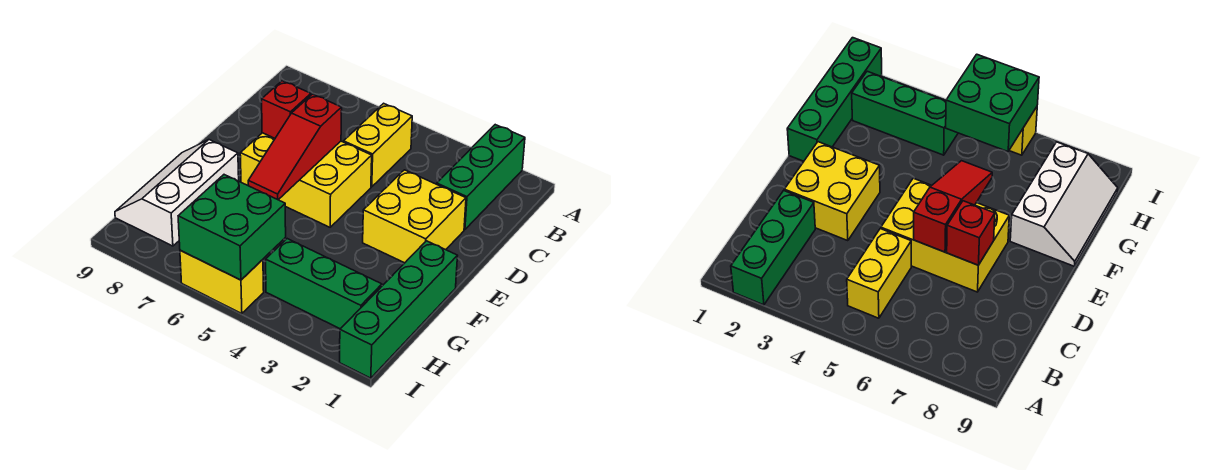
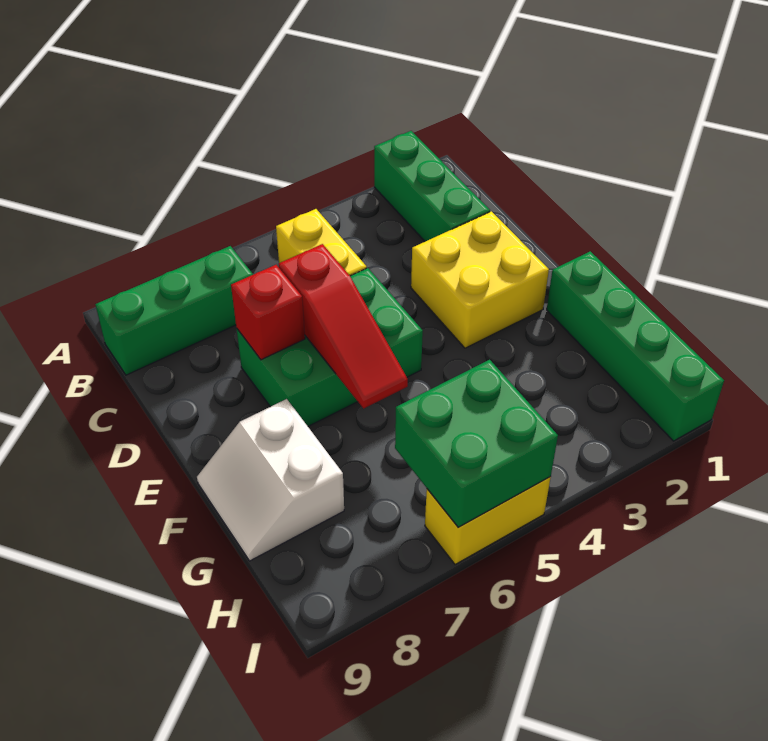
yellow brick D5:E7 level 1 -> green brick D5:E7 level 1
white slope F8:H9 level 1 top 8 -> white slope F8:G9 level 1 top 8
green brick H2:H4 level 1 -> green brick B7:B9 level 1

